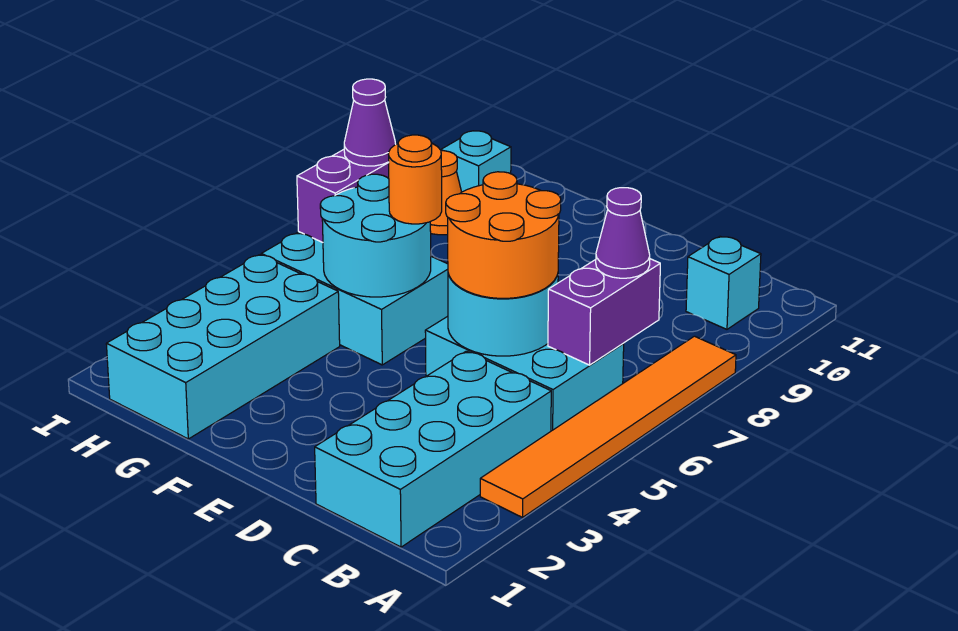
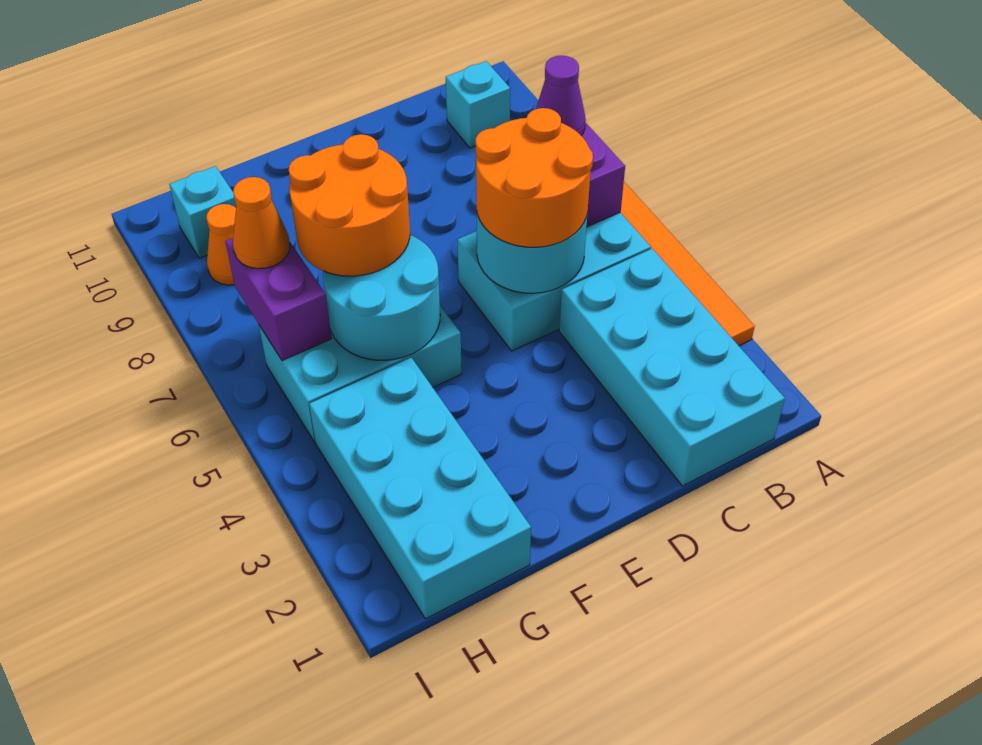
orange round brick F6 level 3 -> orange round brick F6:G7 level 3
purple cone H7 level 3 -> orange cone H7 level 3

